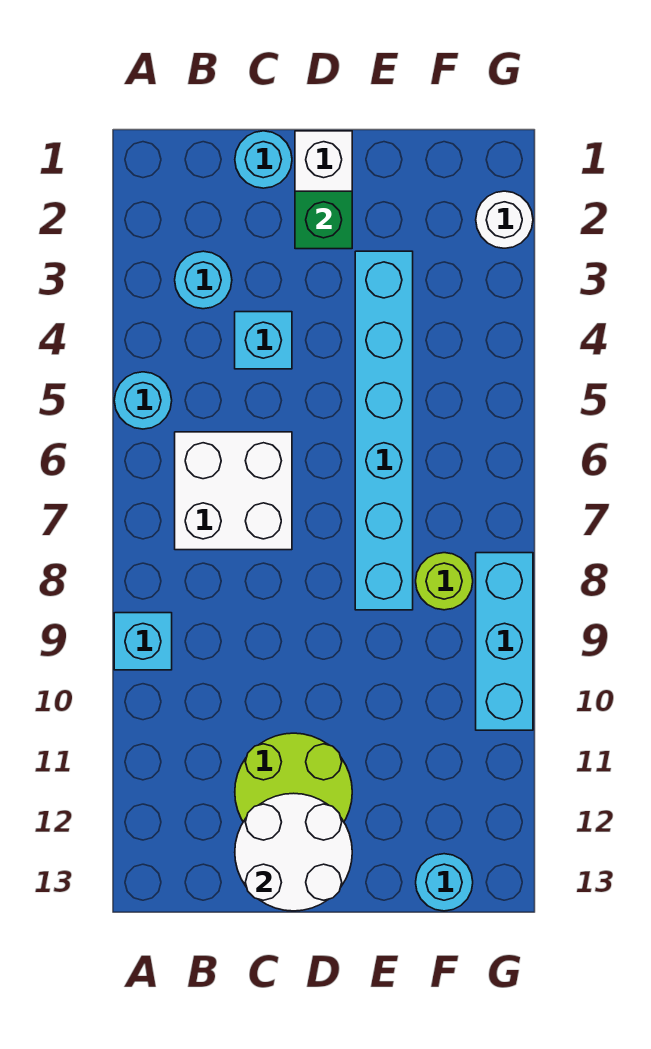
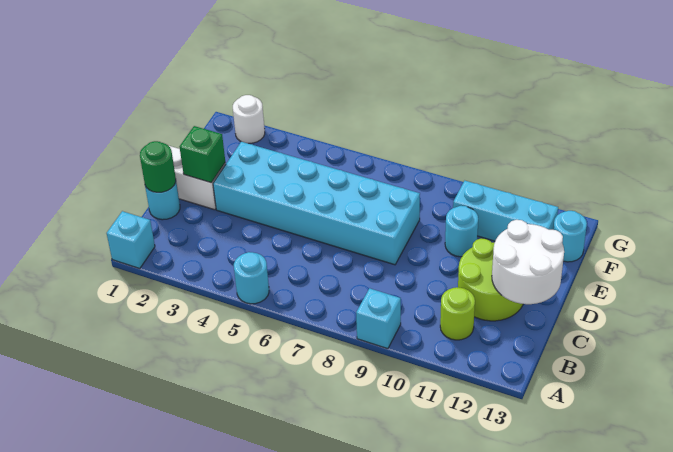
cyan round brick B3 level 1 -> cyan round brick E10 level 1
white brick B6:C7 level 1 -> none
none -> green round brick C1 level 2
cyan brick C4 level 1 -> cyan brick A1 level 1
cyan brick E3:E8 level 1 -> cyan brick D3:E8 level 1
lime round brick F8 level 1 -> lime round brick B11 level 1
cyan brick G8:G10 level 1 -> cyan brick F10:F12 level 1

